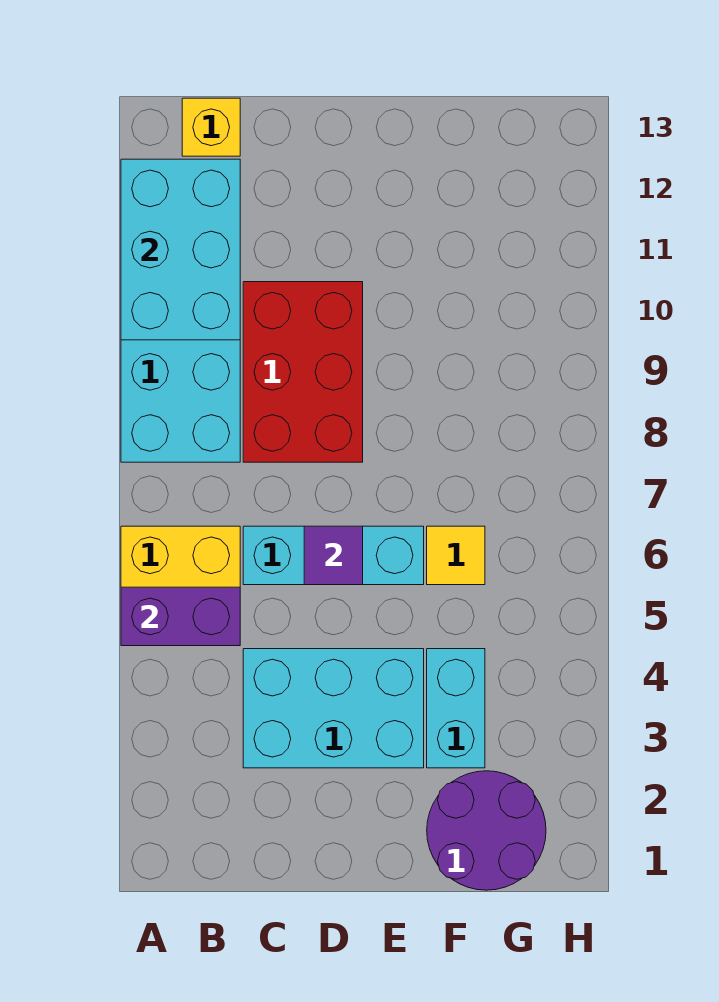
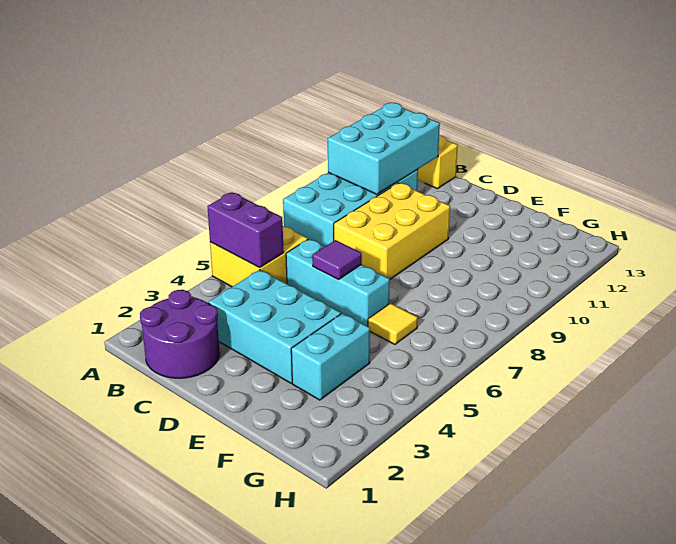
red brick C8:D10 level 1 -> yellow brick C8:D10 level 1
purple round brick F1:G2 level 1 -> purple round brick B1:C2 level 1

